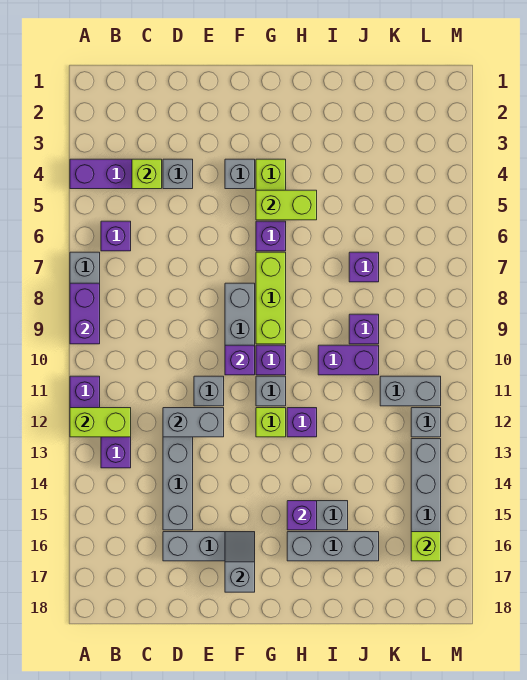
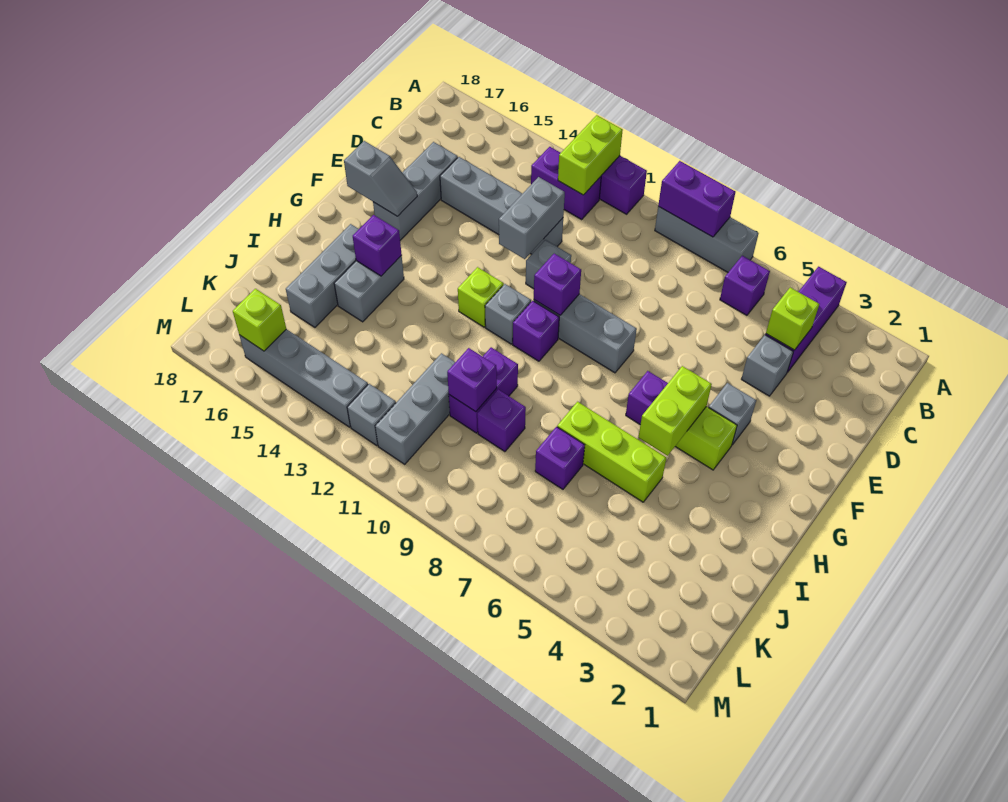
lime brick G7:G9 level 1 -> lime brick I5:I7 level 1
purple brick H12 level 1 -> purple brick J10 level 2
grey brick K11:L11 level 1 -> grey brick J11:L11 level 1

